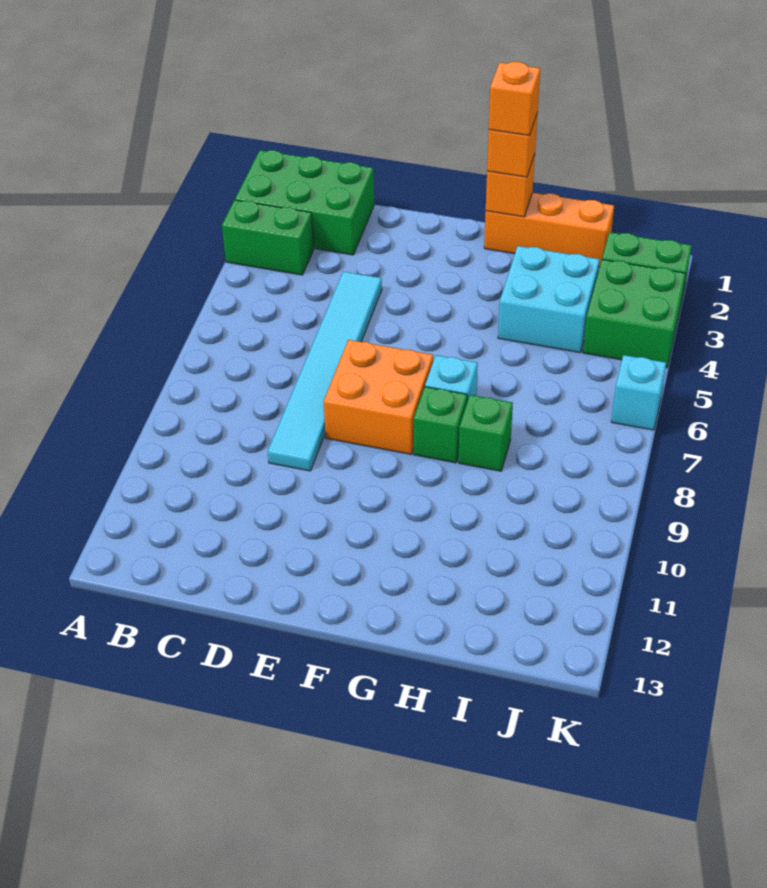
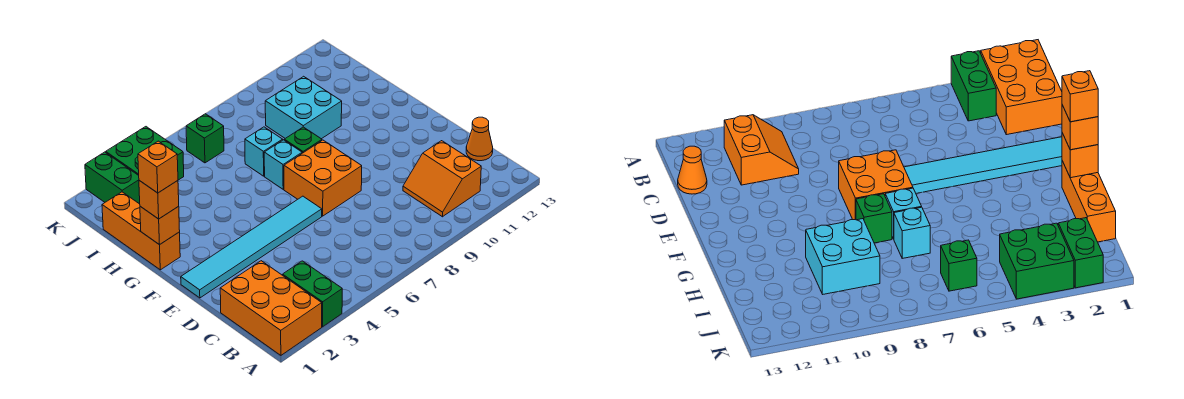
green brick A1:C2 level 1 -> orange brick A1:C2 level 1
none -> orange slope B10:C11 level 1 top 11
none -> orange cone C13 level 1
cyan tile D4:D9 level 1 -> cyan tile E1:E6 level 1
cyan brick H3:I4 level 1 -> cyan brick H9:I10 level 1
green brick H8 level 1 -> green brick J6 level 1
cyan brick K6 level 1 -> cyan brick H7 level 1

